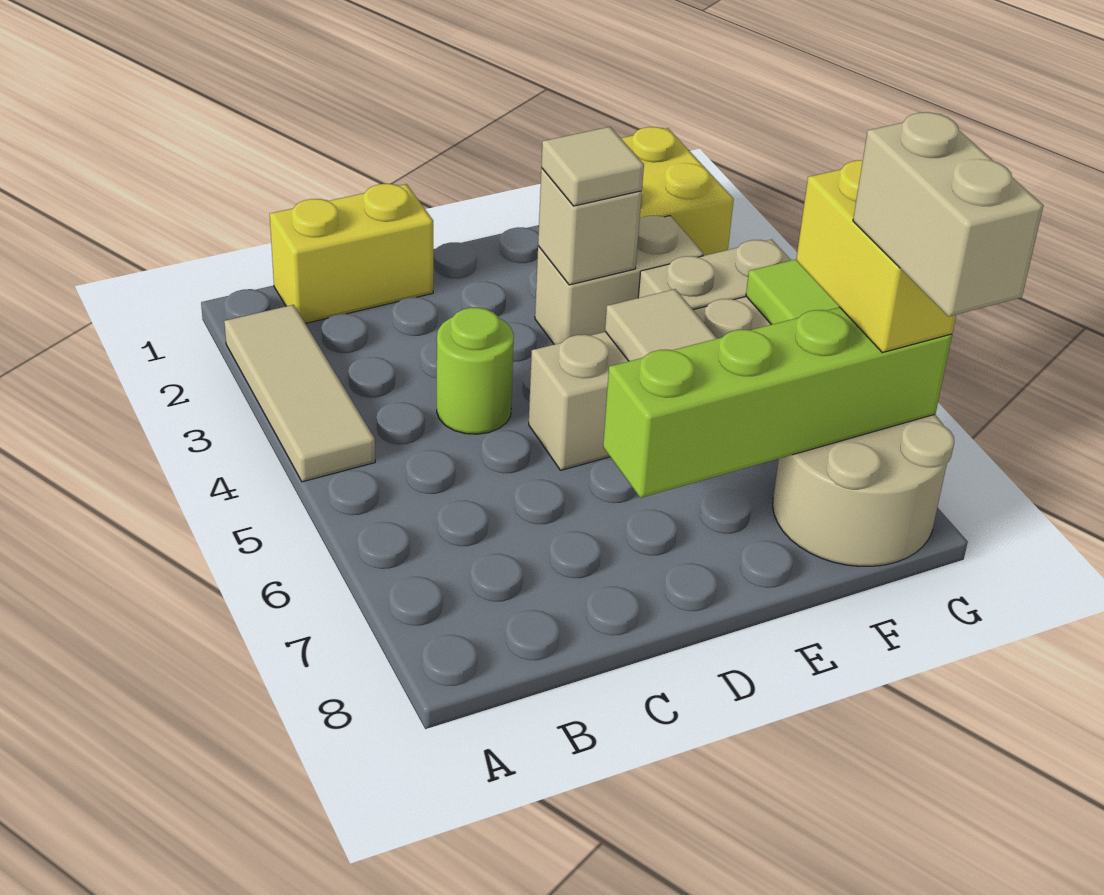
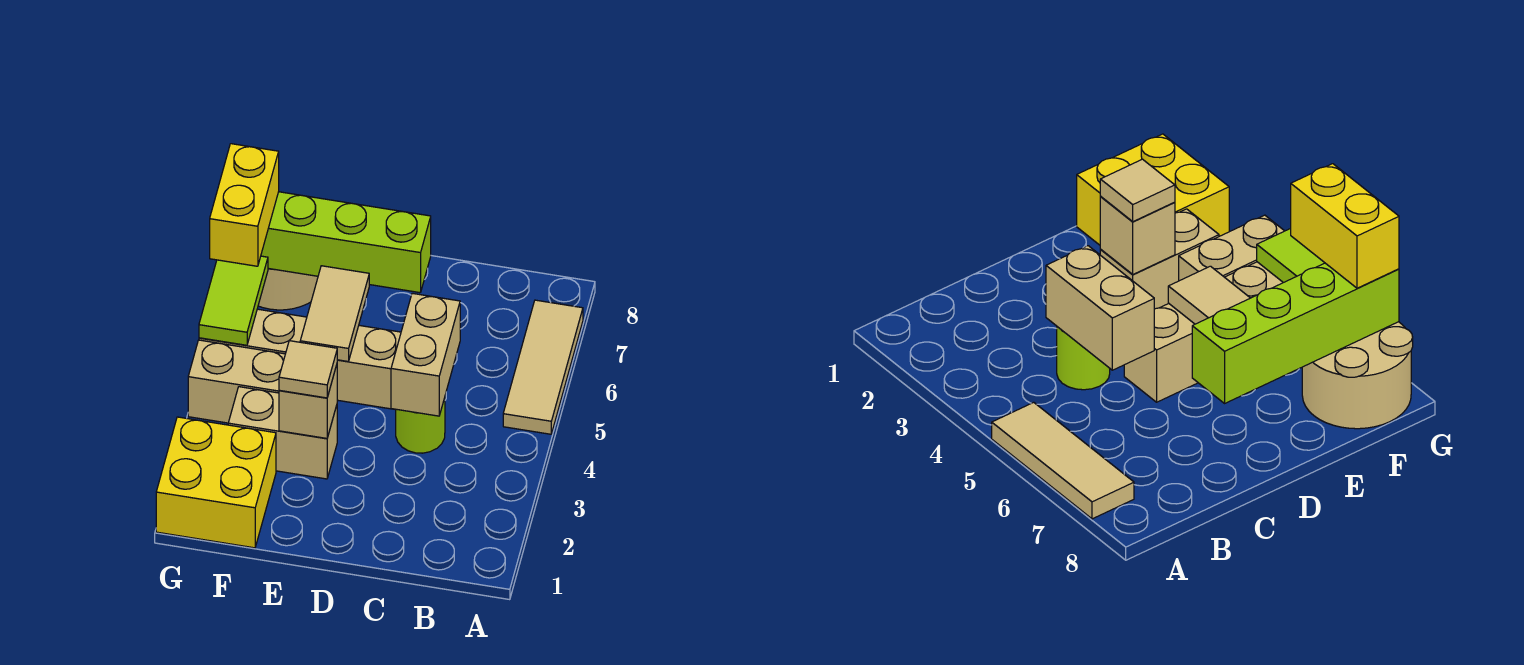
tan tile A2:A4 level 1 -> tan tile A5:A7 level 1
yellow brick B1:C1 level 1 -> none
tan brick G7:G8 level 4 -> tan brick C4:C5 level 2

